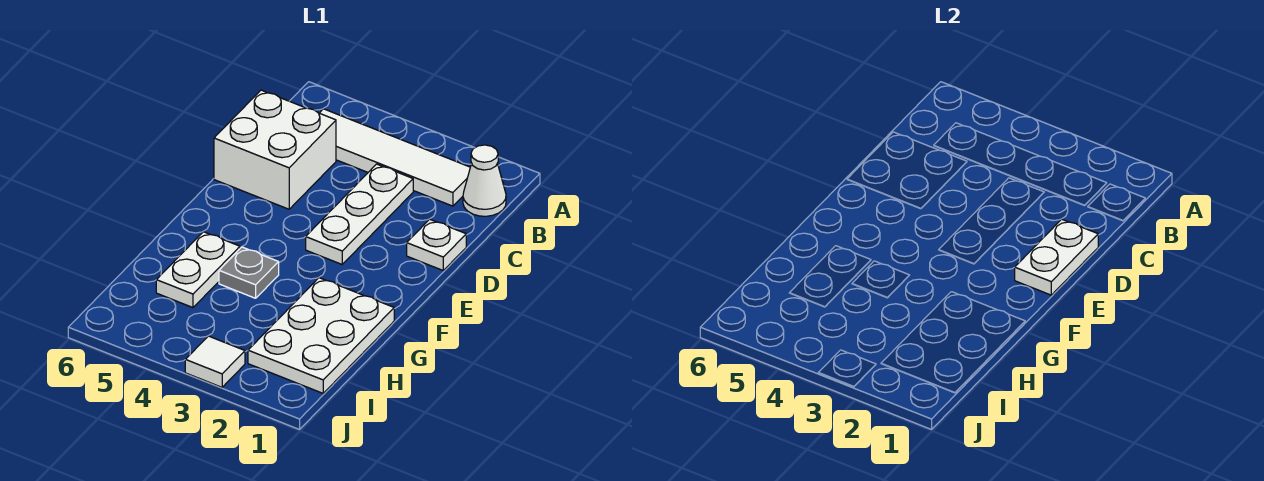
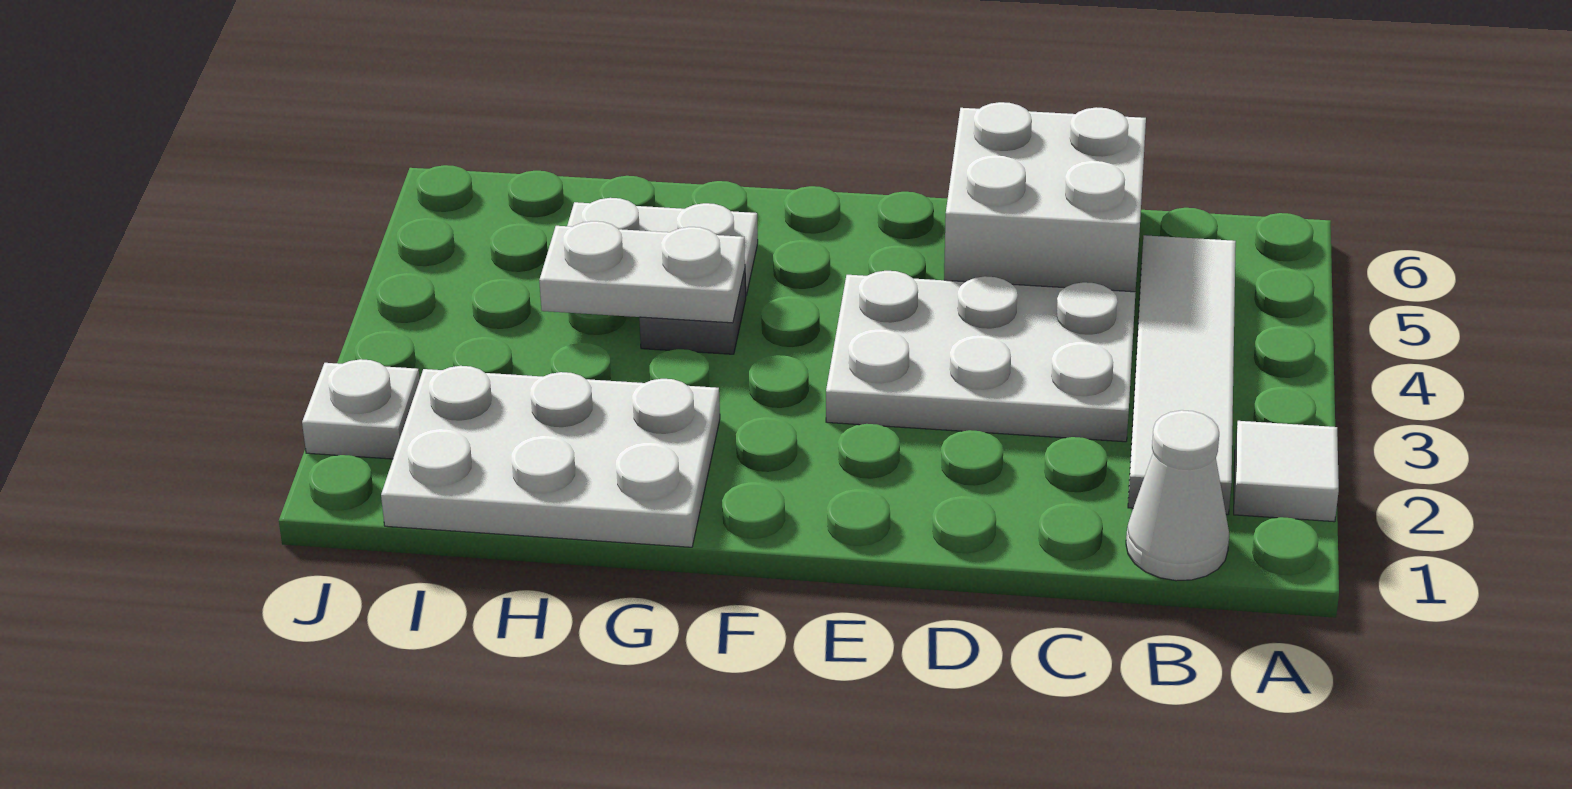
white plate C3:E3 level 1 -> white plate C3:E4 level 1
white plate D1 level 1 -> white plate J2 level 1
white plate D1:E1 level 2 -> white plate G4:H4 level 2
white tile J3 level 1 -> white tile A2 level 1

